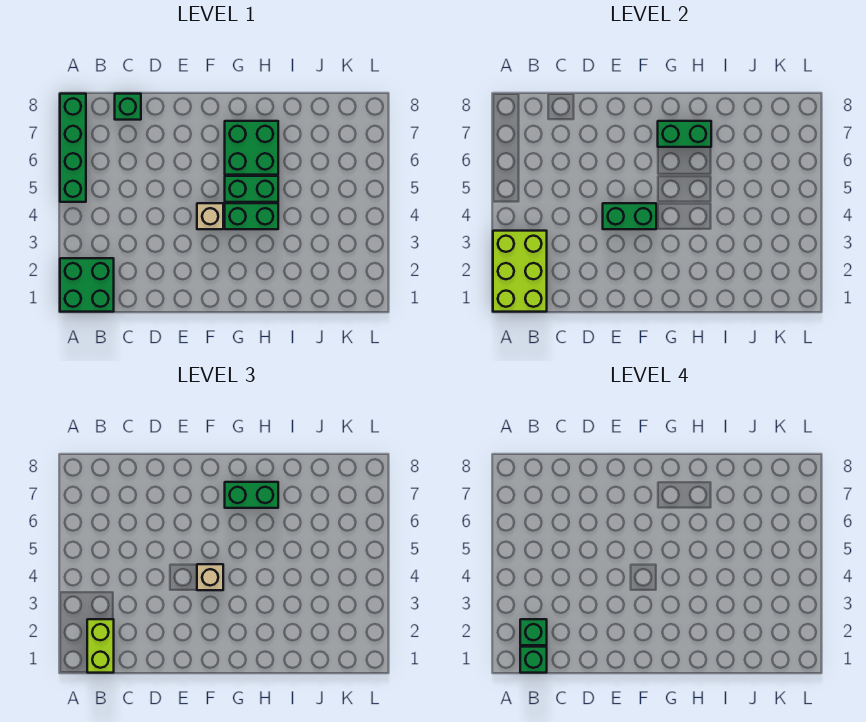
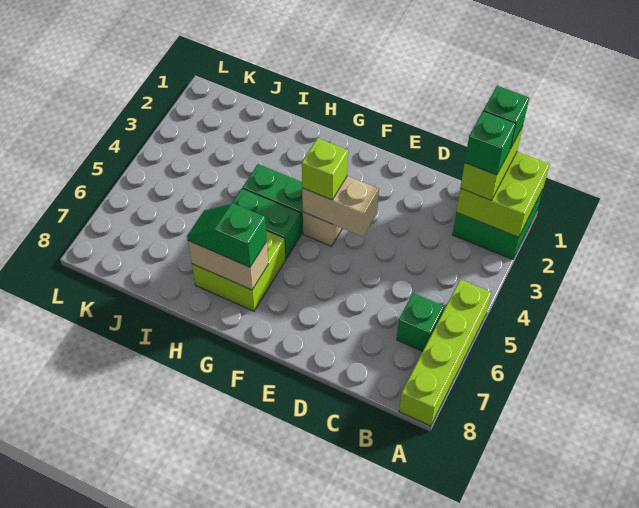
lime brick A1:B3 level 2 -> lime brick A1:B2 level 2
green brick A5:A8 level 1 -> lime brick A5:A8 level 1
green brick C8 level 1 -> green brick B6 level 1
green brick E4:F4 level 2 -> tan brick E4:F4 level 2
tan brick F4 level 3 -> lime brick F4 level 3
green brick G6:H7 level 1 -> lime brick G6:H7 level 1
green brick G7:H7 level 2 -> tan brick G7:H7 level 2
green brick G7:H7 level 3 -> green slope G7:H7 level 3 top G

